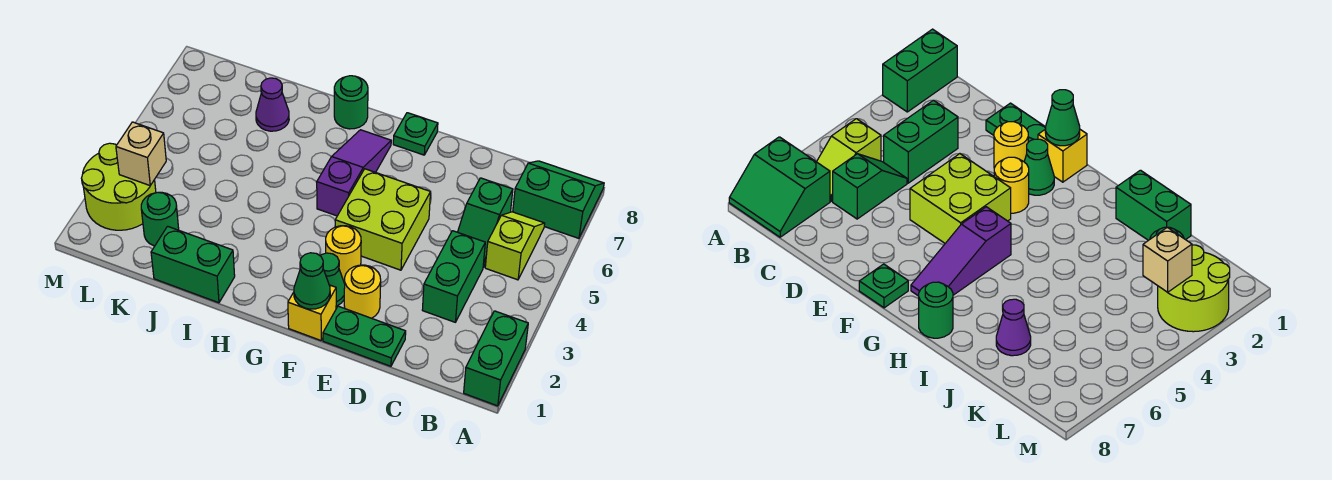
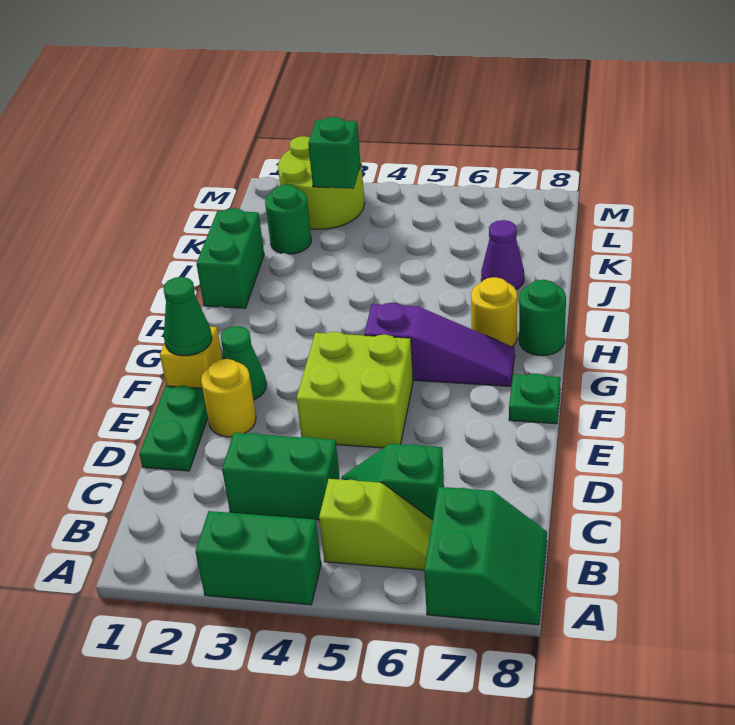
green brick A1:A2 level 1 -> green brick A3:A4 level 1
yellow round brick F3 level 1 -> yellow round brick H7 level 1
tan brick L3 level 2 -> green brick L3 level 2

